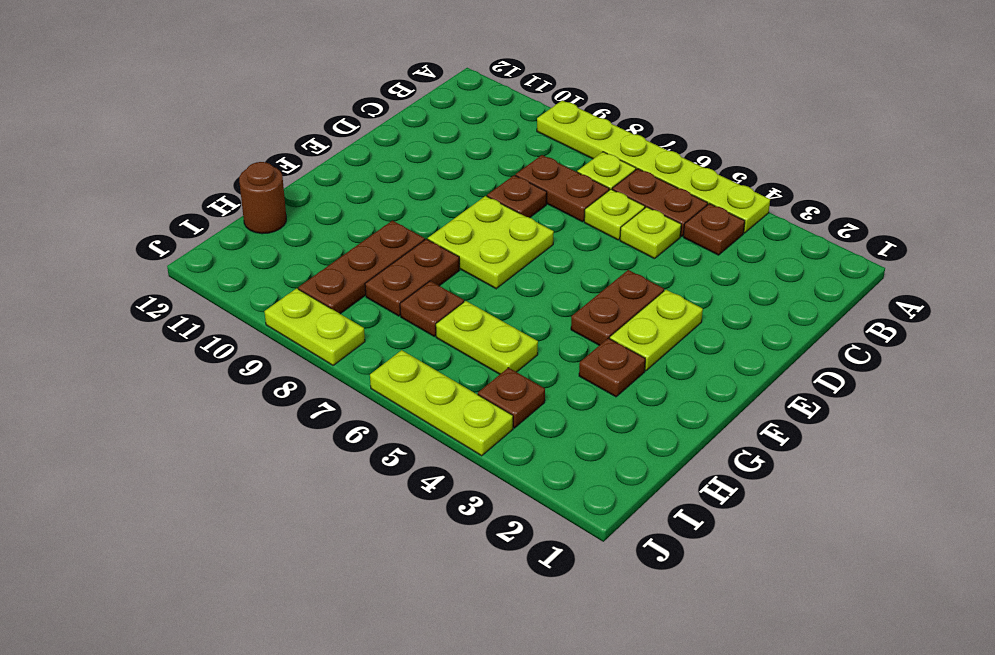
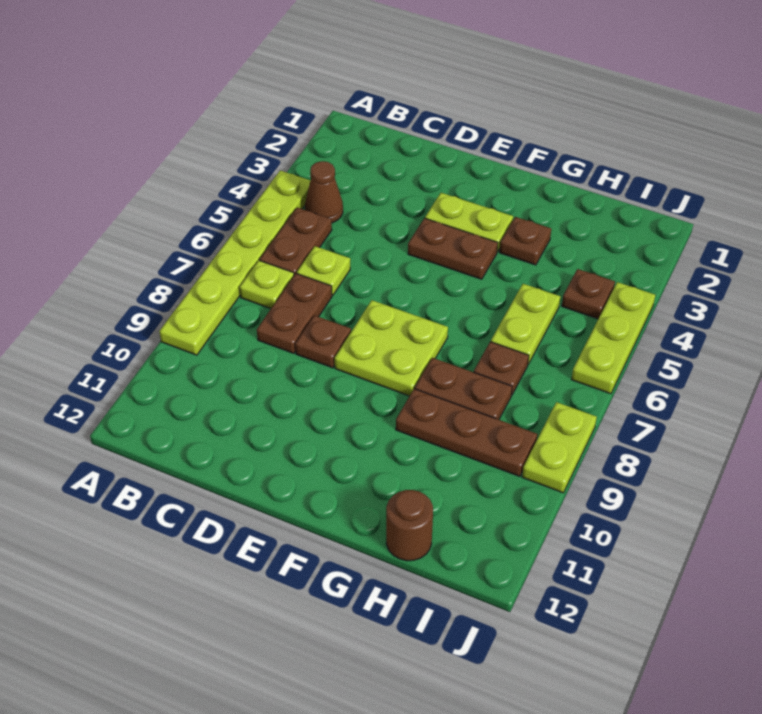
brown plate B4 level 1 -> brown cone B4 level 1
lime plate C5 level 1 -> none

